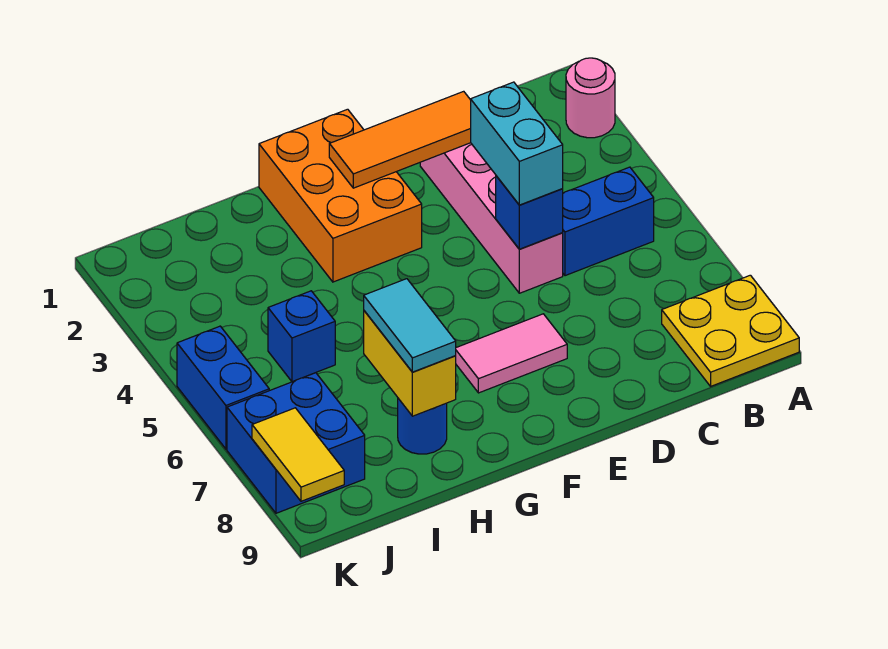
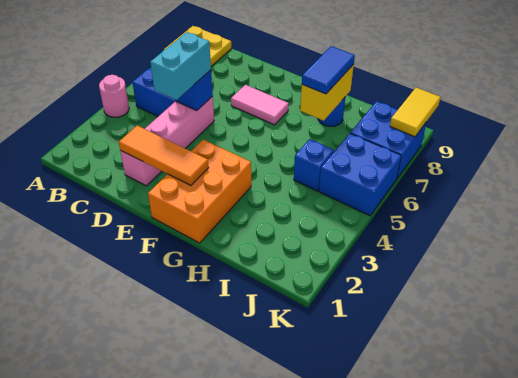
pink round brick A2 level 1 -> pink round brick A4 level 1
cyan tile H7:H8 level 3 -> blue tile H7:H8 level 3
blue brick K5:K6 level 1 -> blue brick J5:K6 level 1

